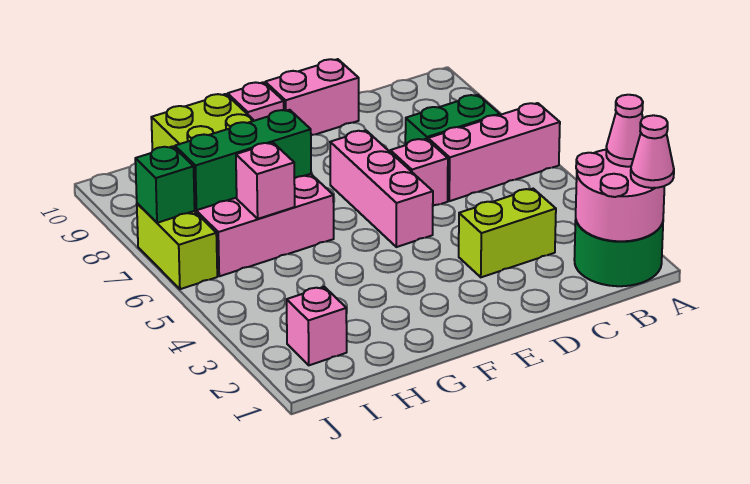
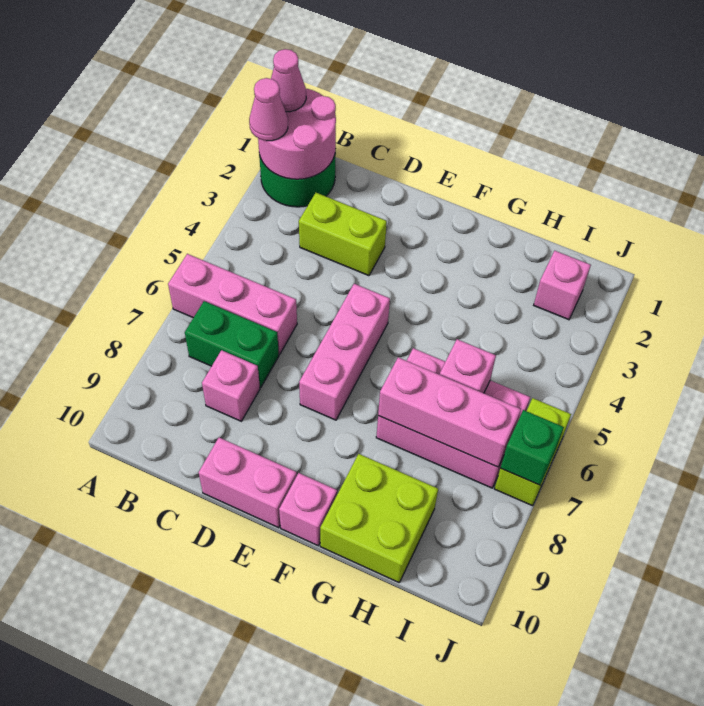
pink brick D6 level 1 -> pink brick C8 level 1
green brick G7:I7 level 2 -> pink brick G7:I7 level 2

